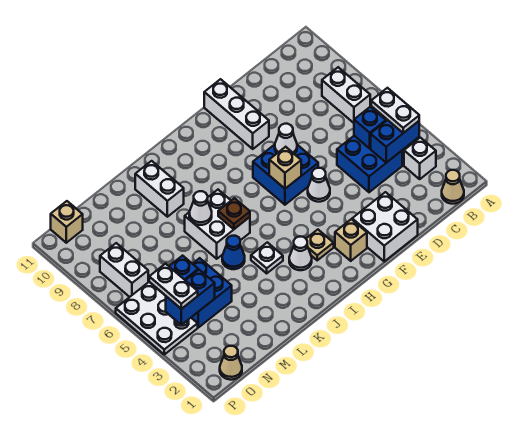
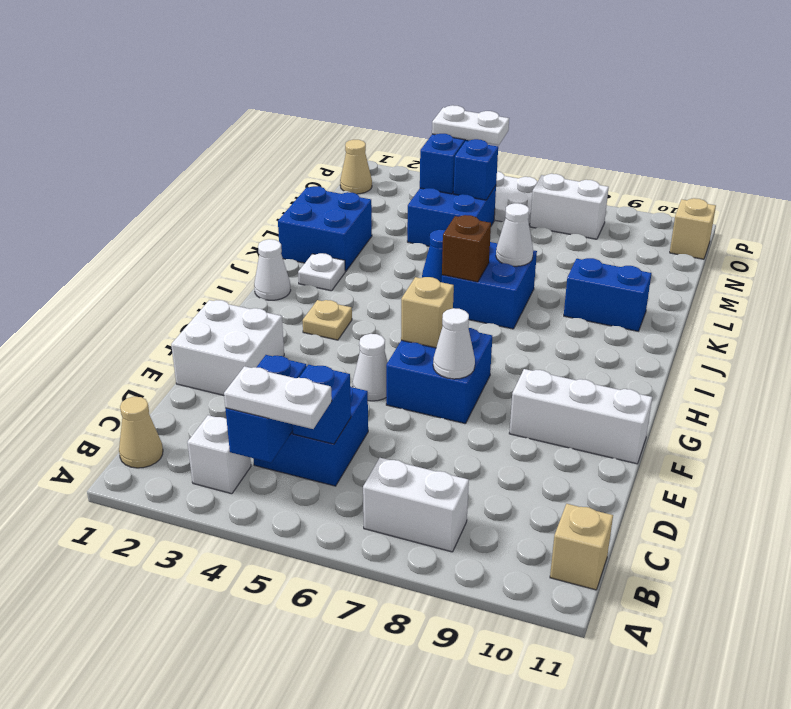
tan brick G2 level 1 -> tan brick B11 level 1
white cone I3 level 1 -> white cone I1 level 1
white plate J4 level 1 -> white plate J2 level 1
white brick J6:K7 level 1 -> blue brick J6:K7 level 1
brown plate J6 level 2 -> brown brick J6 level 2
none -> blue brick K1:L2 level 1
white brick K9:K10 level 1 -> blue brick K9:K10 level 1

